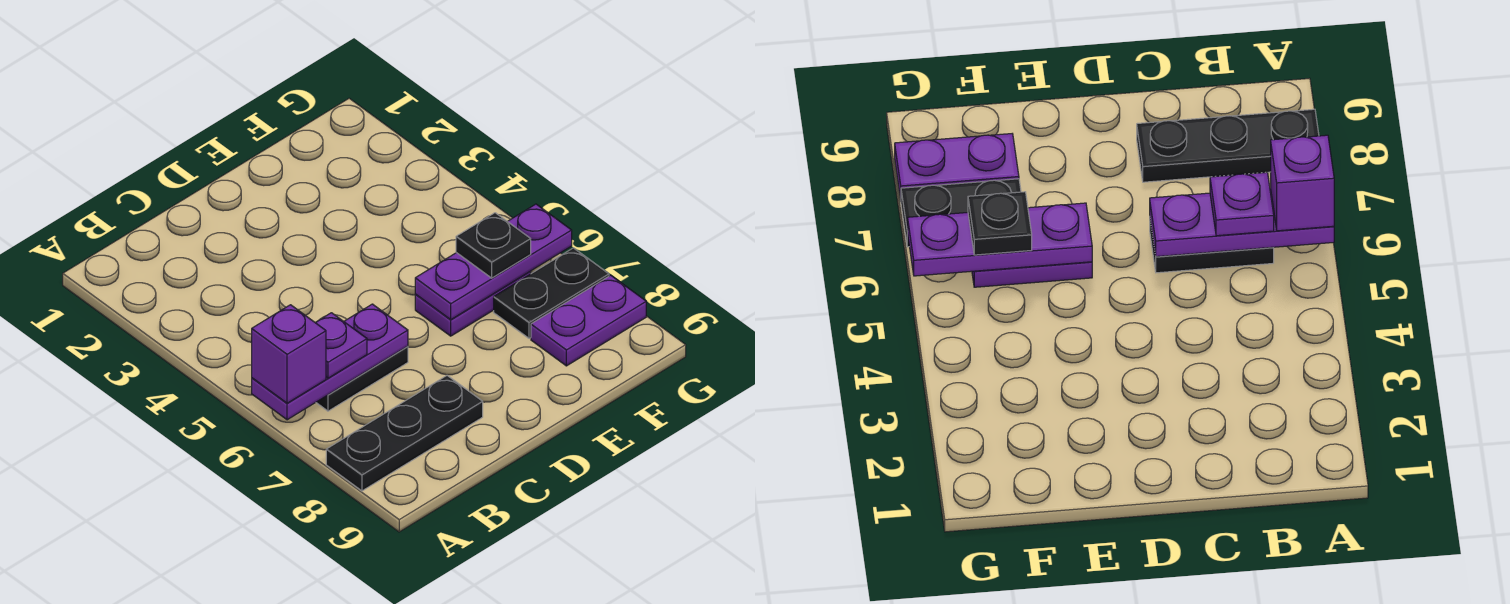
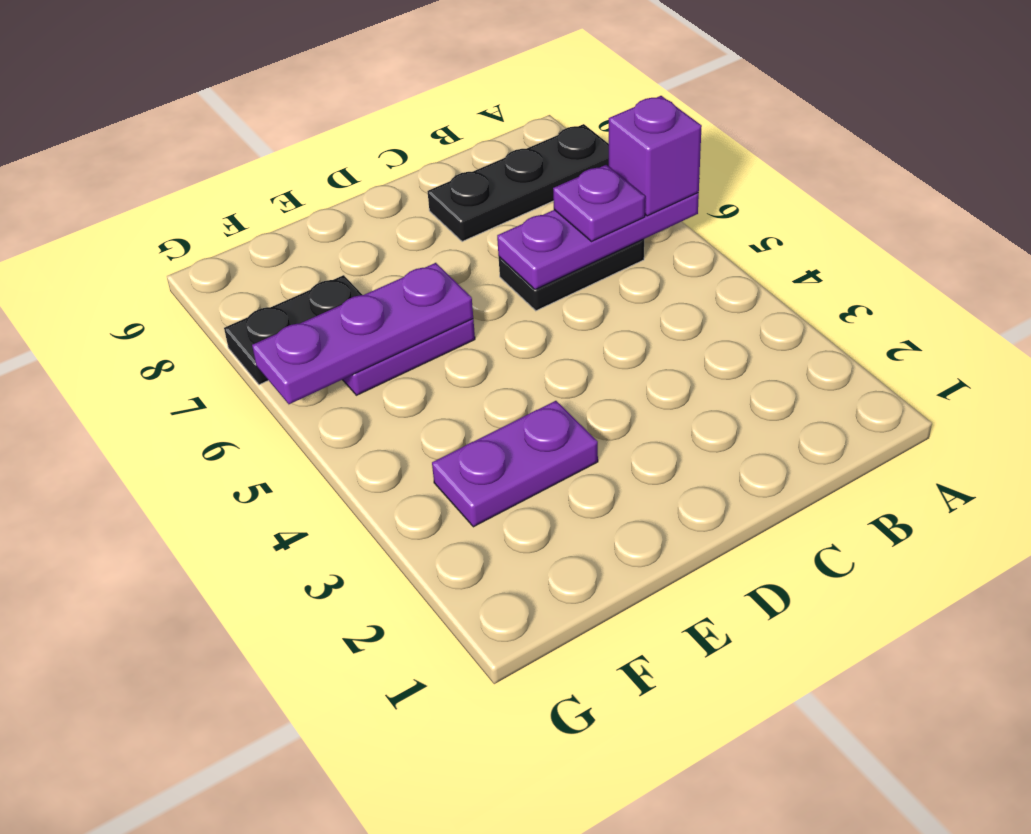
black plate F6 level 3 -> none
purple plate F8:G8 level 1 -> purple plate E3:F3 level 1

